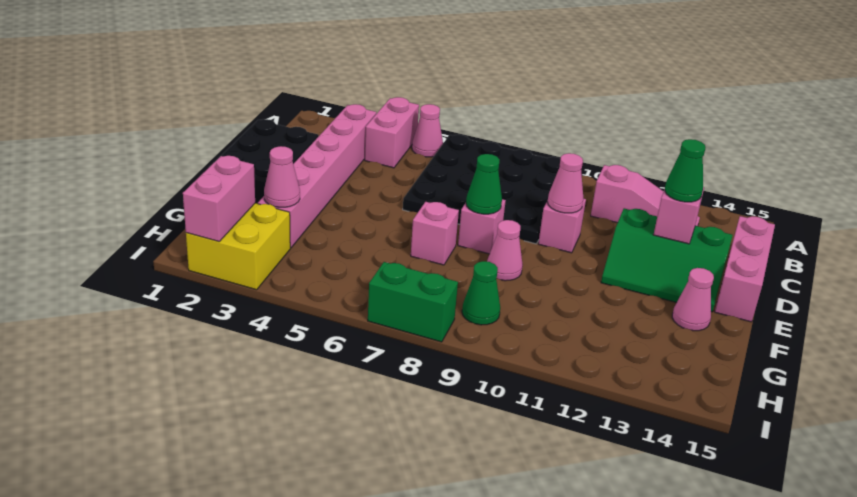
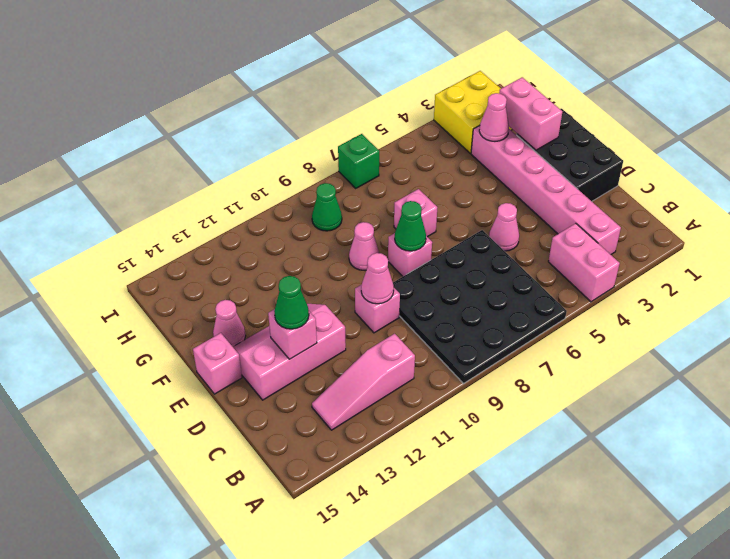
pink cone A5 level 1 -> pink cone D5 level 1
pink brick C15:E15 level 1 -> pink brick E15 level 1
green slope D12:E14 level 1 top D -> pink slope D12:E14 level 1 top D
pink brick H2:I2 level 2 -> pink brick F2:G2 level 2
green brick I7:I8 level 1 -> green brick I7 level 1

